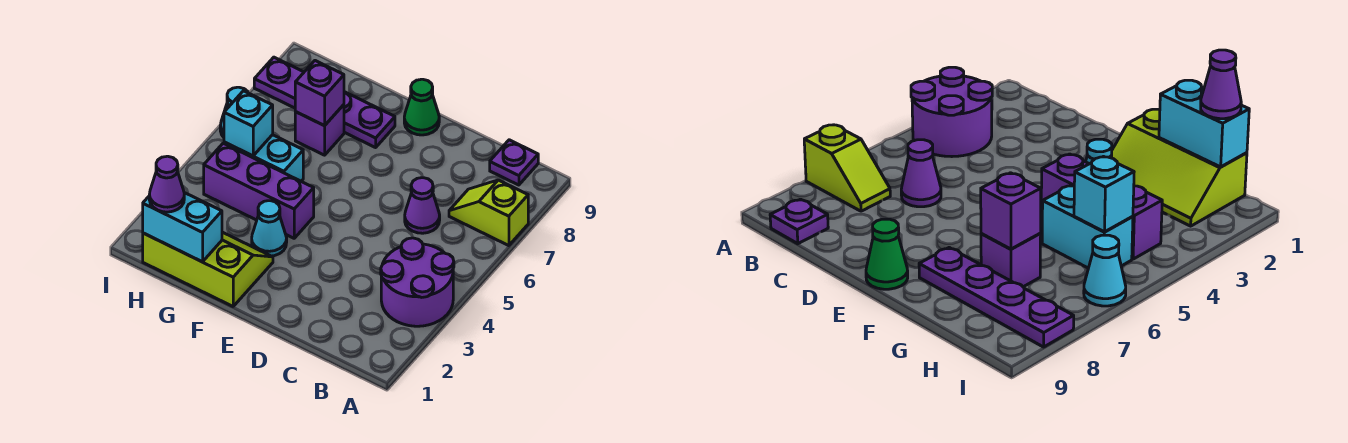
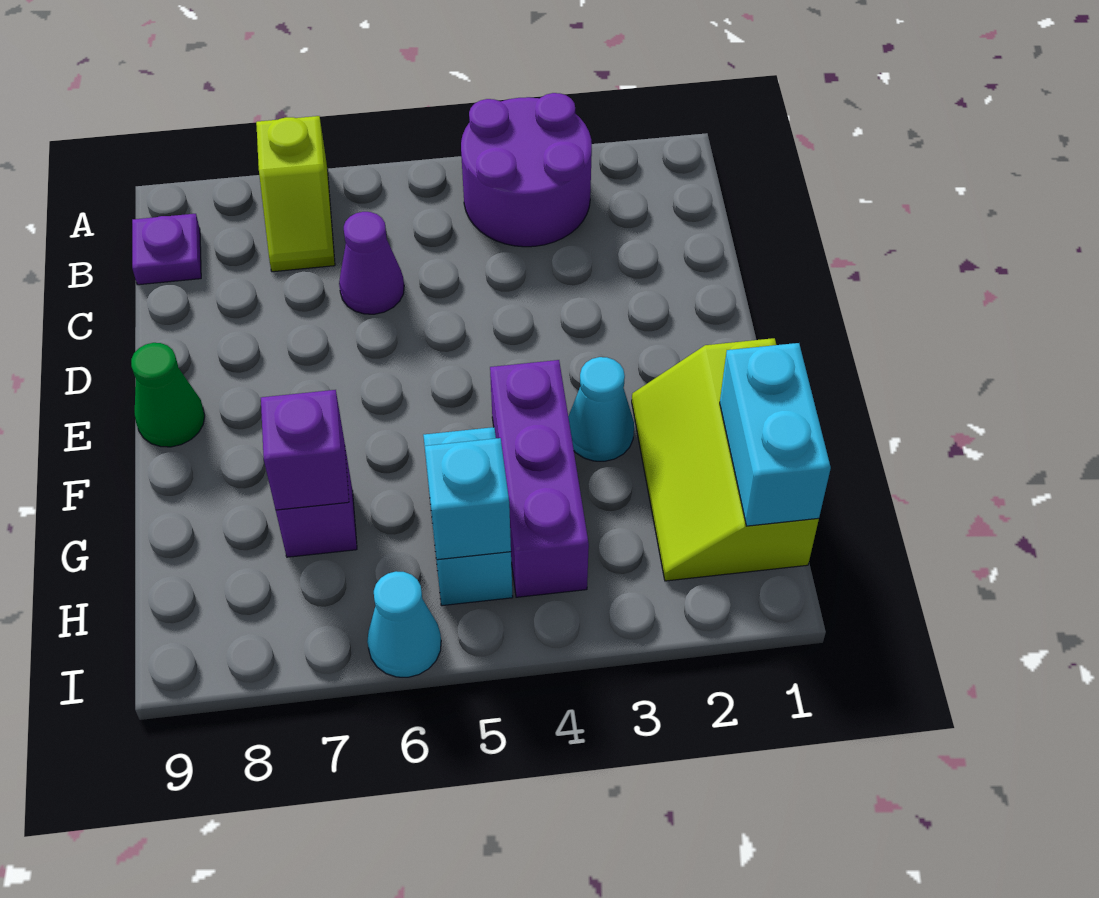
purple plate F8:I8 level 1 -> none
purple cone H1 level 3 -> none

